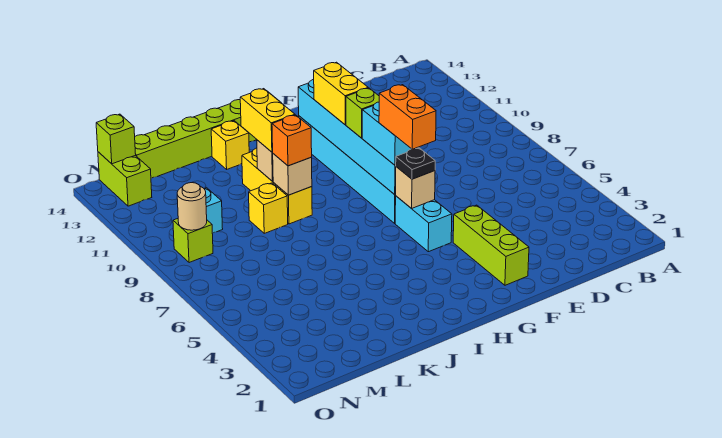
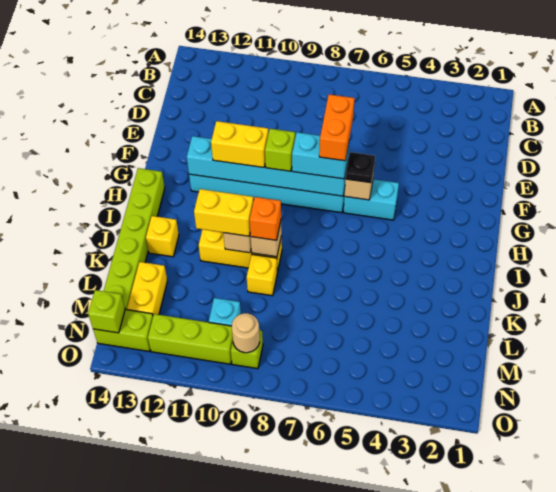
lime brick F2:F4 level 1 -> lime brick N10:N12 level 1
orange brick G6:G7 level 4 -> orange brick F7:G7 level 4
none -> yellow brick L13:M13 level 1

